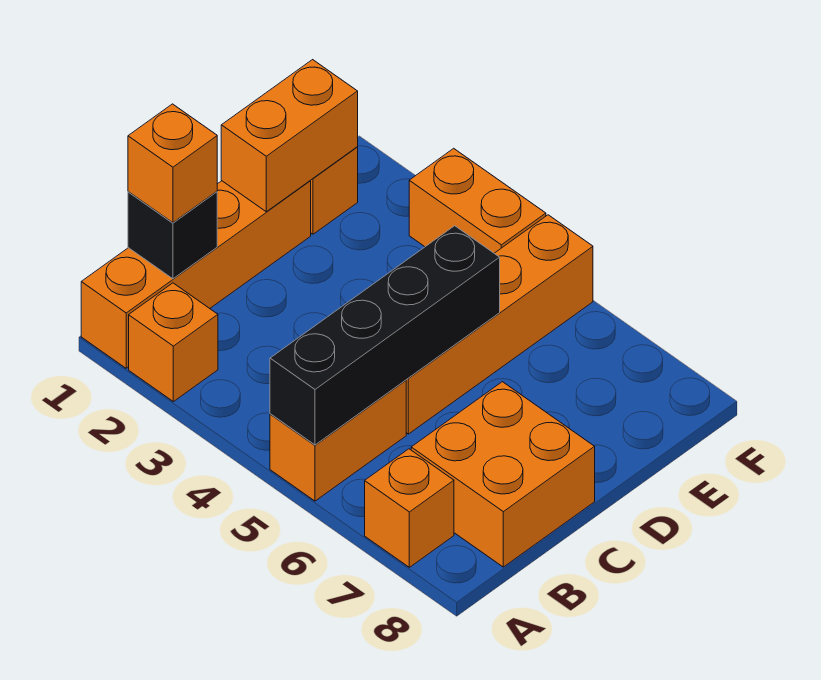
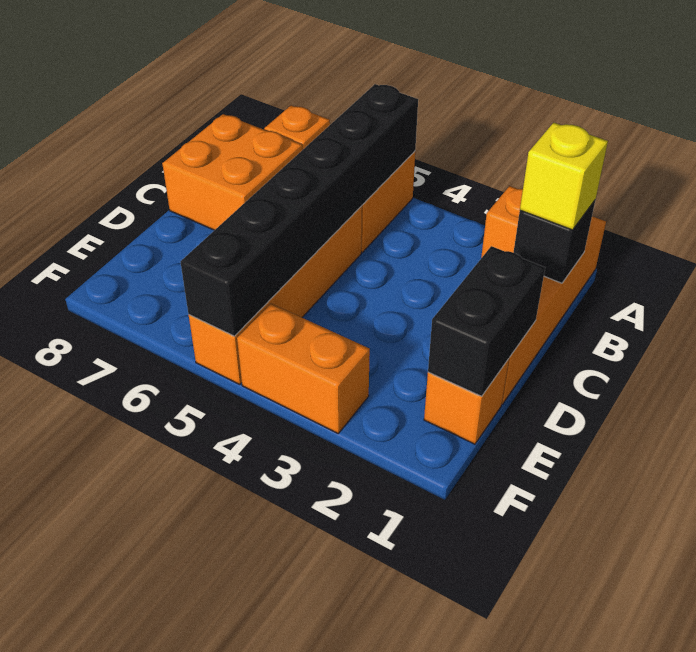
black brick A5:D5 level 2 -> black brick A5:F5 level 2
orange brick B1 level 3 -> yellow brick B1 level 3
orange brick D1:E1 level 2 -> black brick D1:E1 level 2

